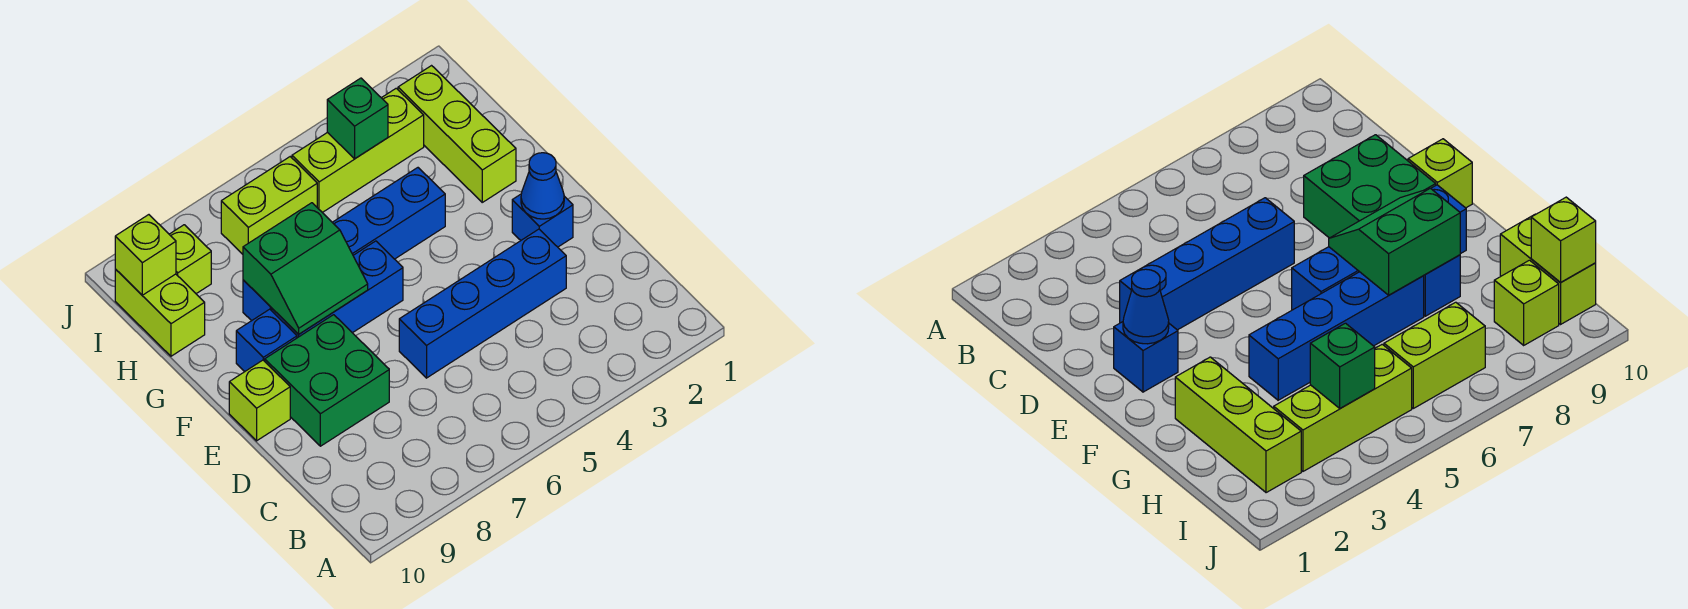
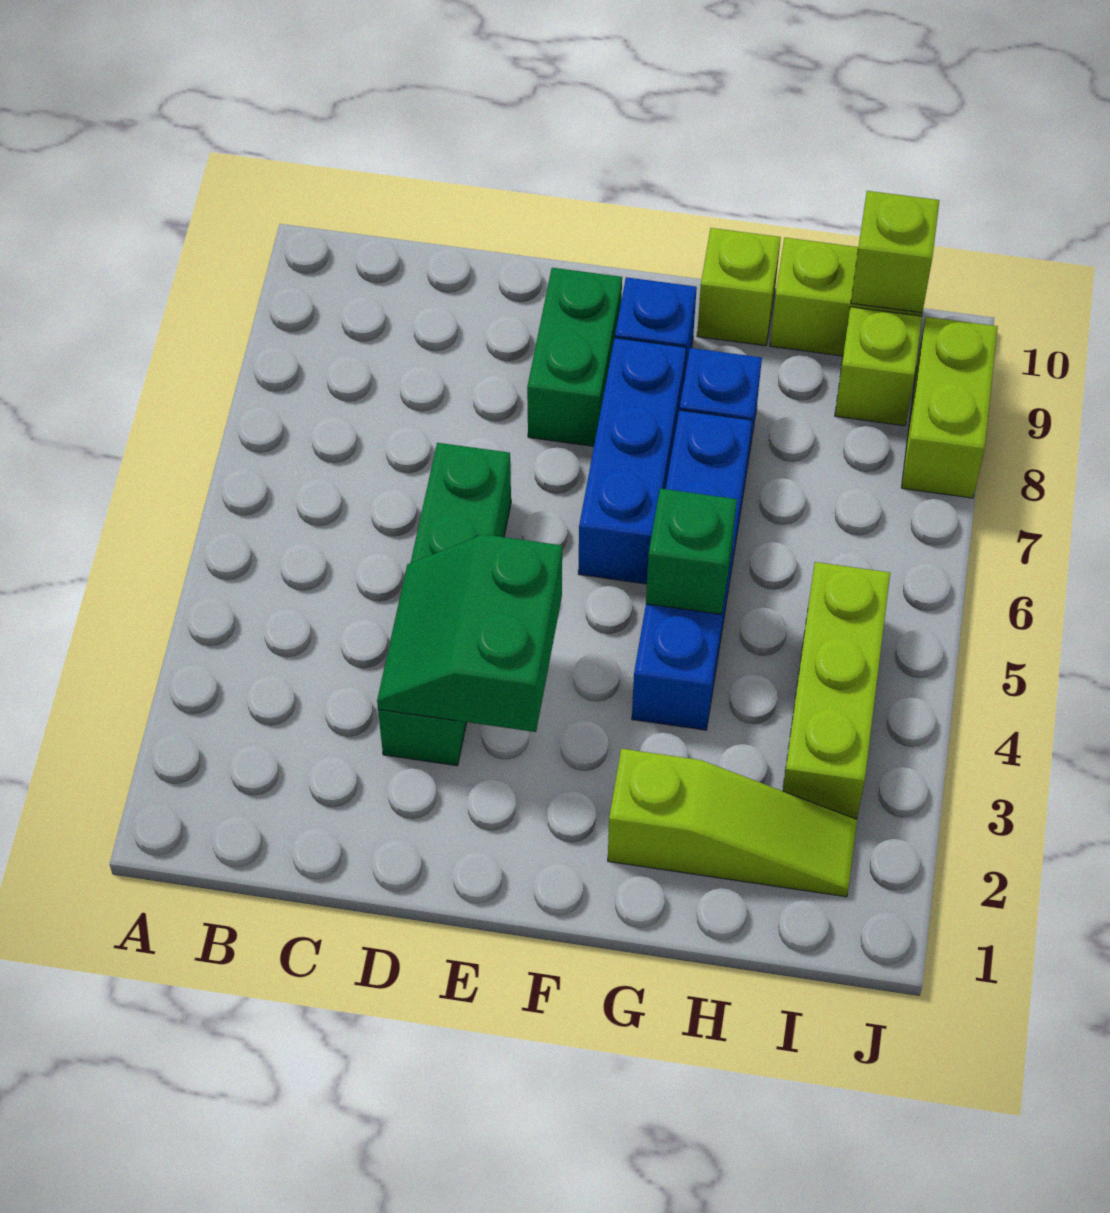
blue brick D3:D6 level 1 -> green brick D3:D6 level 1
green brick D8:E9 level 1 -> green brick E8:E9 level 1
blue brick E2 level 1 -> none
blue cone E2 level 2 -> none
lime brick E10 level 1 -> lime brick G10 level 1
green slope F7:G8 level 2 top G -> green slope D3:E4 level 2 top E
lime brick G2:I2 level 1 -> lime slope G2:I2 level 1 top G
green brick I4 level 2 -> green brick G5 level 2
lime brick I6:I7 level 1 -> lime brick J8:J9 level 1

